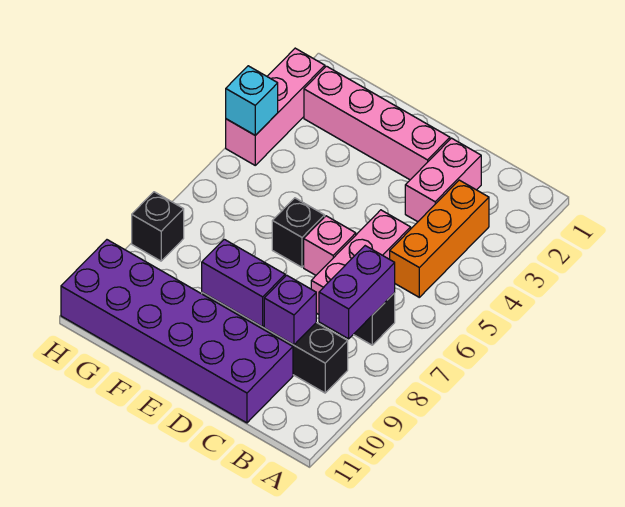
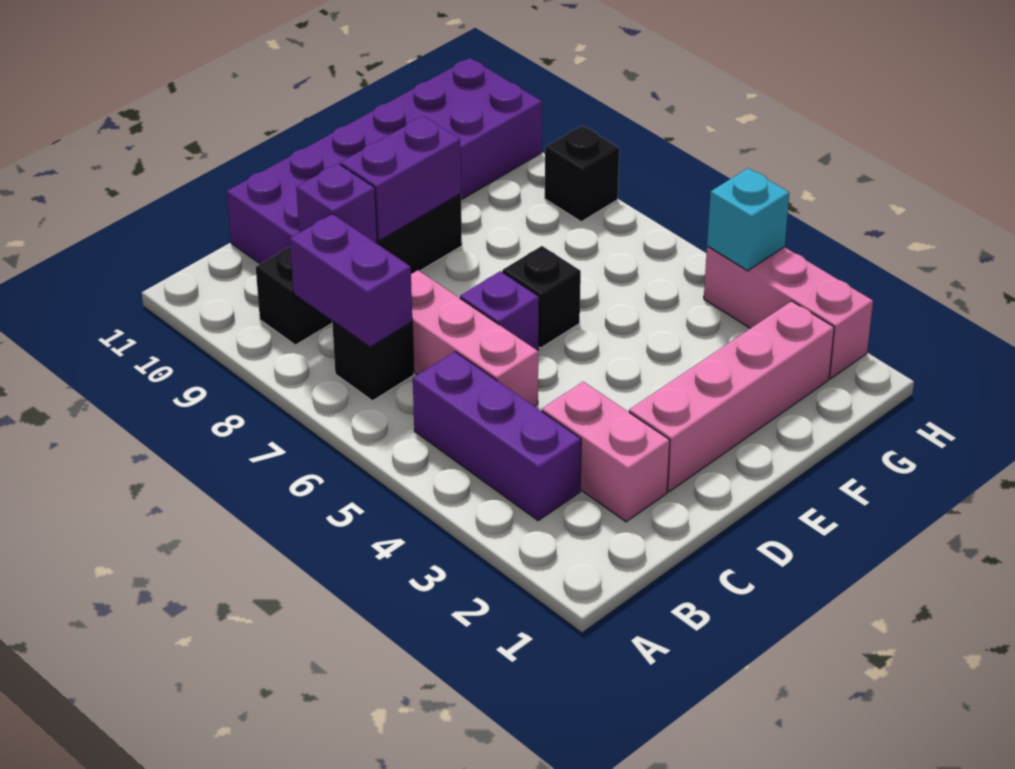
orange brick B3:B5 level 1 -> purple brick B3:B5 level 1
pink brick D6 level 1 -> purple brick D6 level 1

